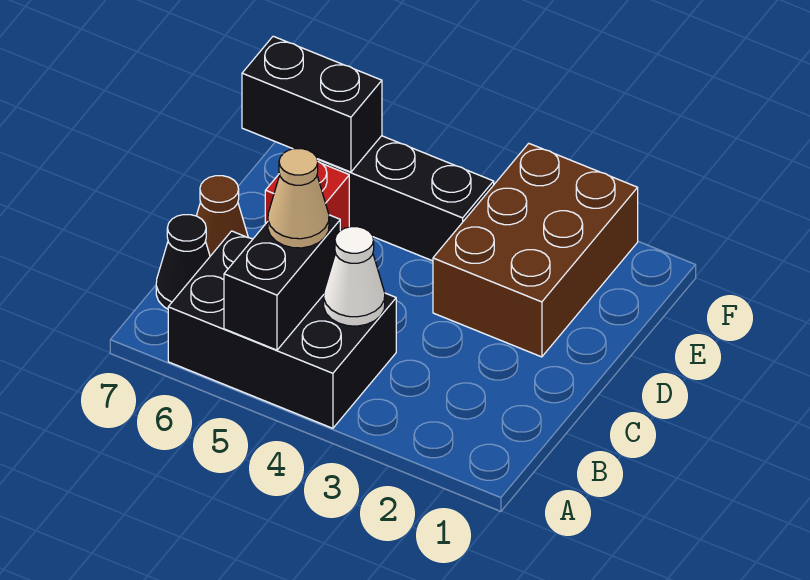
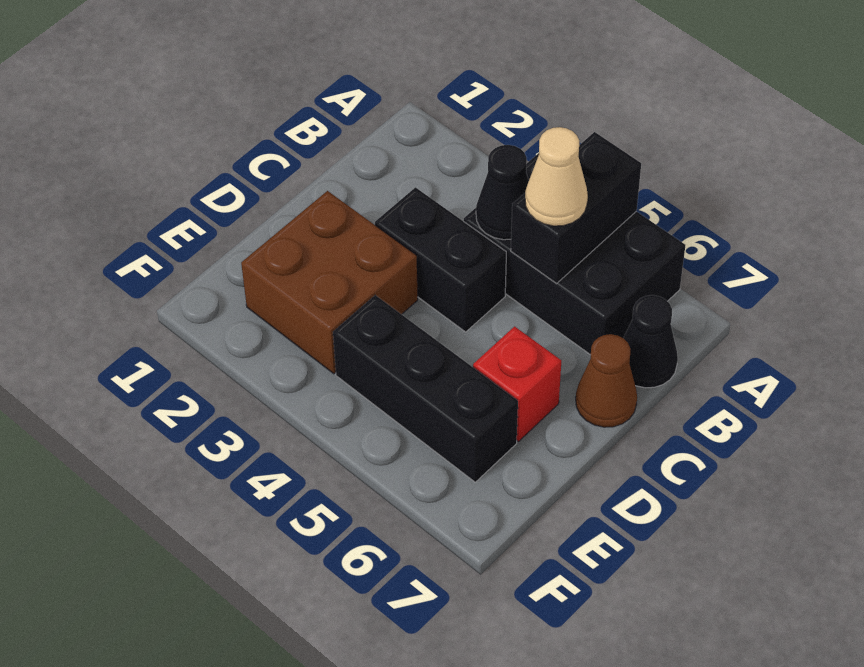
white cone B4 level 2 -> black cone B4 level 2
brown brick D2:F3 level 1 -> brown brick D2:E3 level 1
black brick E6:E7 level 2 -> black brick C3:C4 level 1

